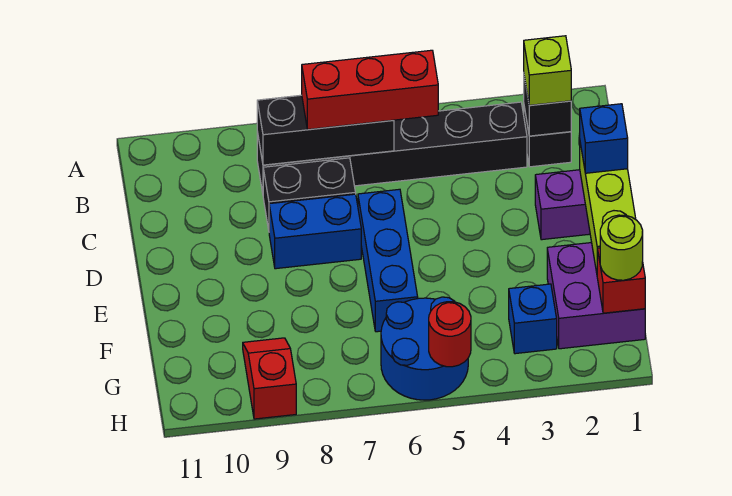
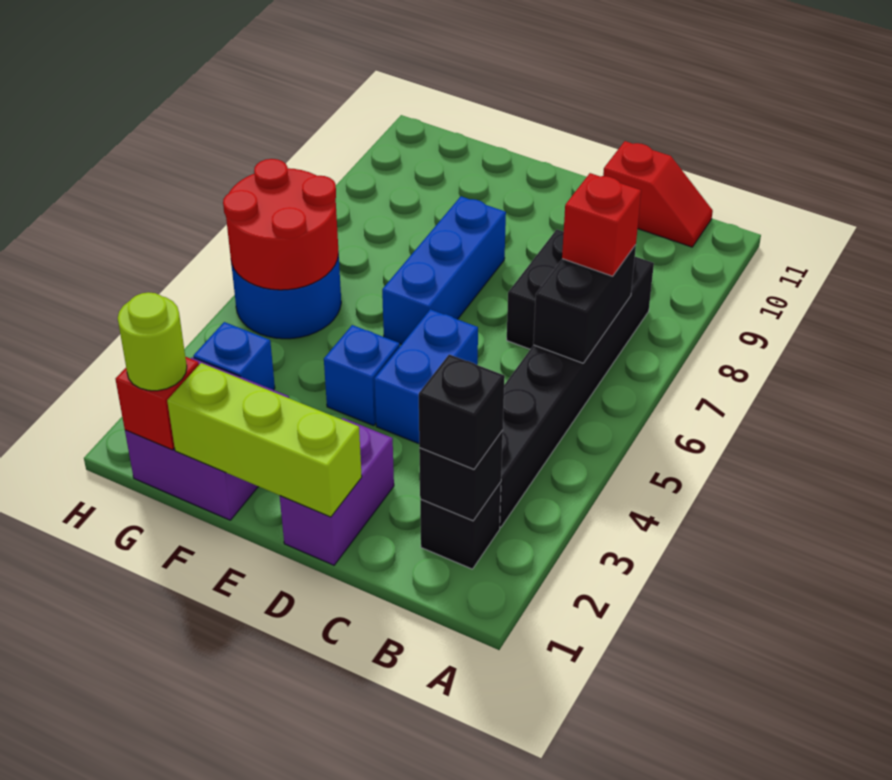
lime brick B2 level 3 -> black brick B2 level 3
red brick B5:B7 level 3 -> red brick B7 level 3
black brick B6:B8 level 2 -> black brick B6:B7 level 2
blue brick D1 level 3 -> blue brick E4 level 1
blue brick D6:F6 level 1 -> blue brick E6:E8 level 1
blue brick D7:D8 level 1 -> blue brick D4:D5 level 1
red slope G9:H9 level 1 top H -> red slope B11:C11 level 1 top C
red round brick H5 level 2 -> red round brick G5:H6 level 2

